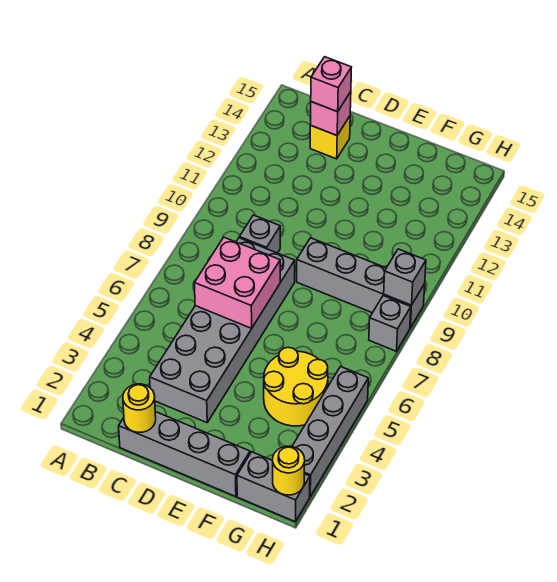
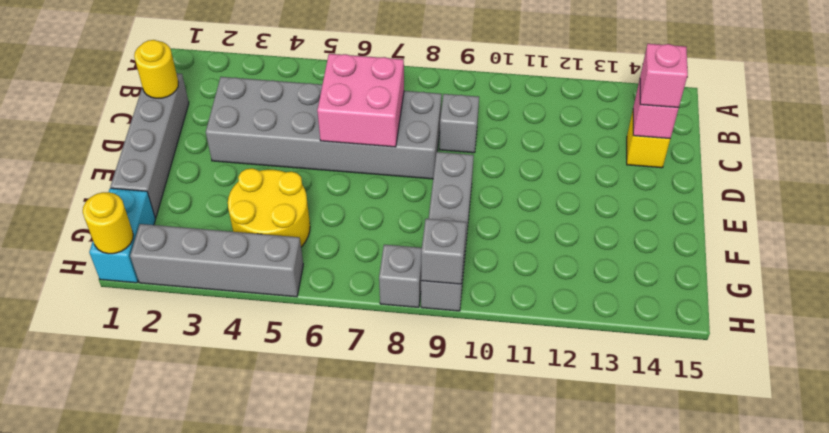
grey brick G1:H1 level 1 -> cyan brick G1:H1 level 1

